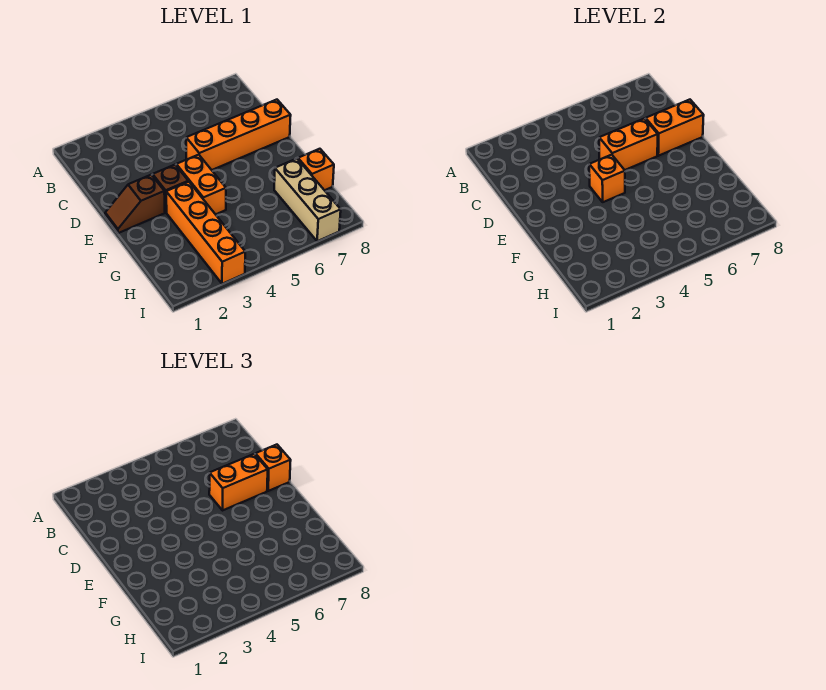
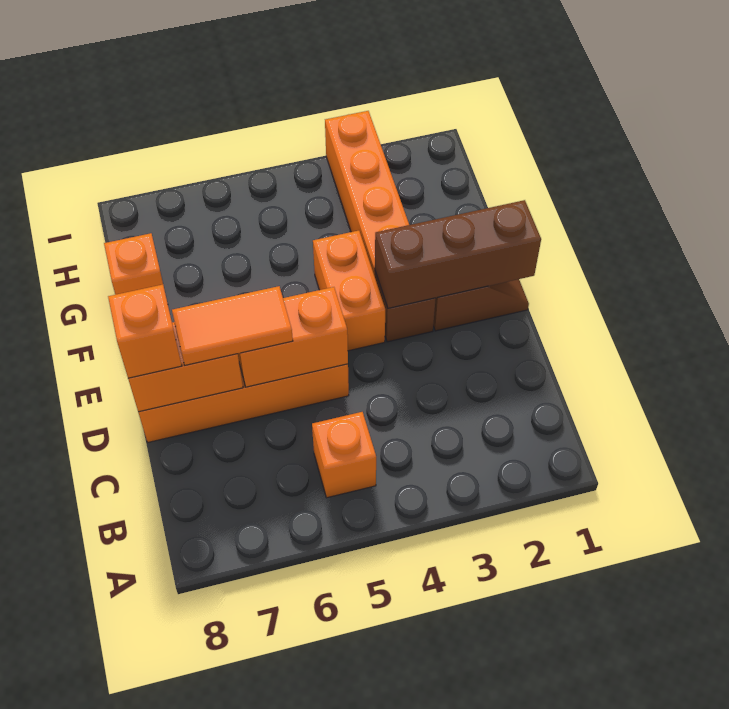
orange brick D6:D7 level 3 -> orange tile D6:D7 level 3
none -> brown brick E1:E3 level 2
orange brick E4 level 2 -> orange brick B5 level 1
tan brick G7:I7 level 1 -> none

